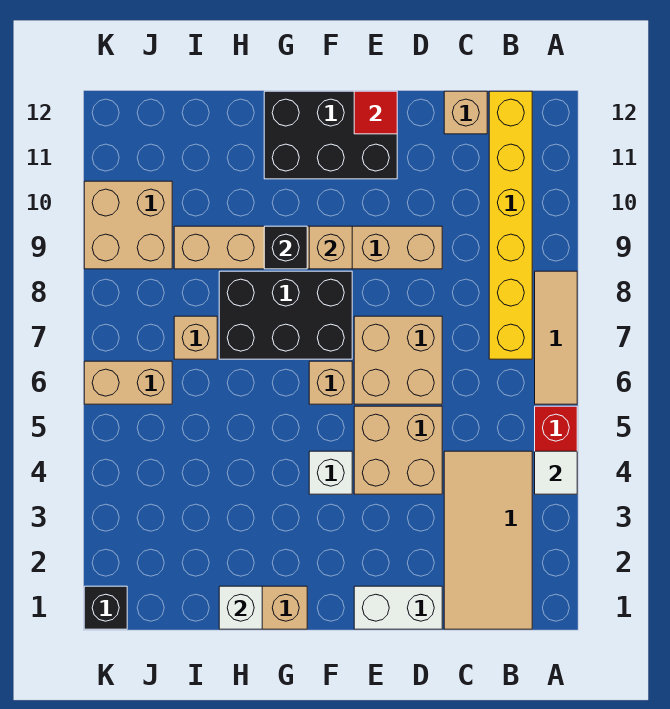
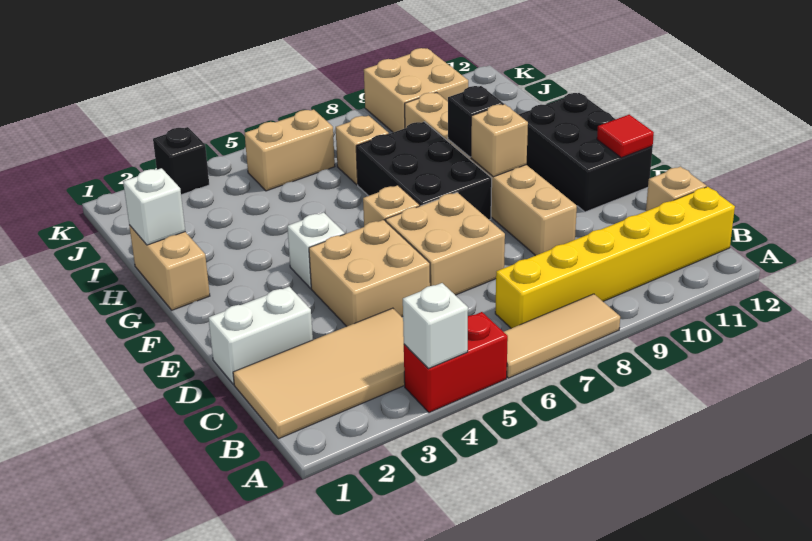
white tile A4 level 2 -> white brick A4 level 2
white brick D1:E1 level 1 -> white brick D1:D2 level 1
tan brick J6:K6 level 1 -> tan brick J5:J6 level 1
black brick K1 level 1 -> black brick K3 level 1

